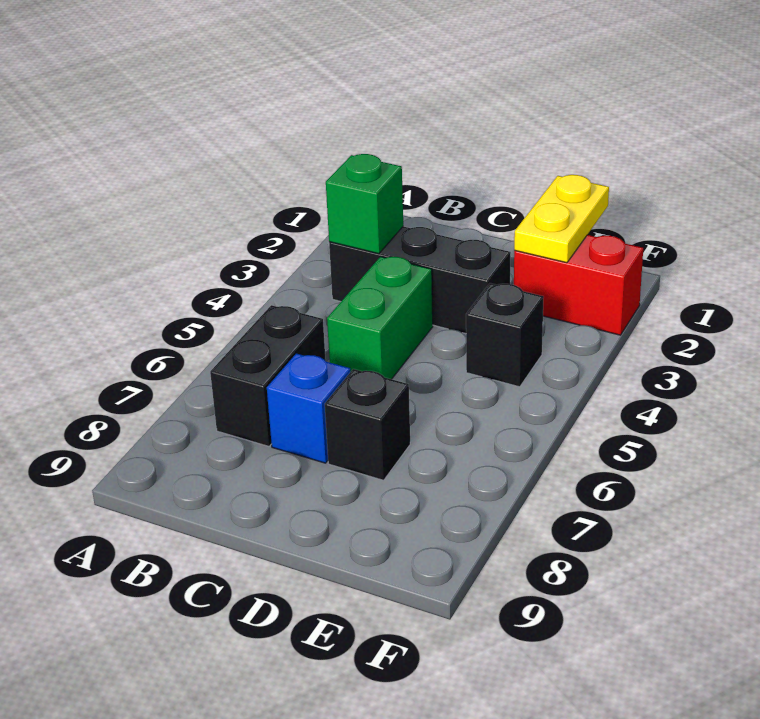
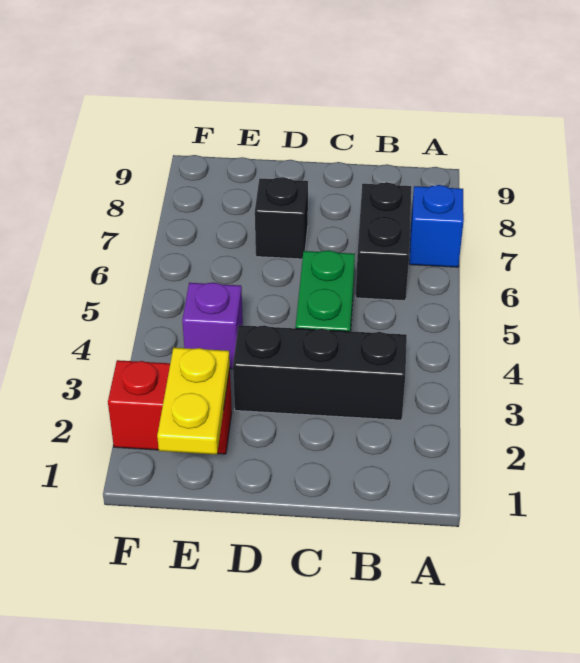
green brick B3 level 2 -> none
blue brick C7 level 1 -> blue brick A7 level 1
black brick E4 level 1 -> purple brick E4 level 1

